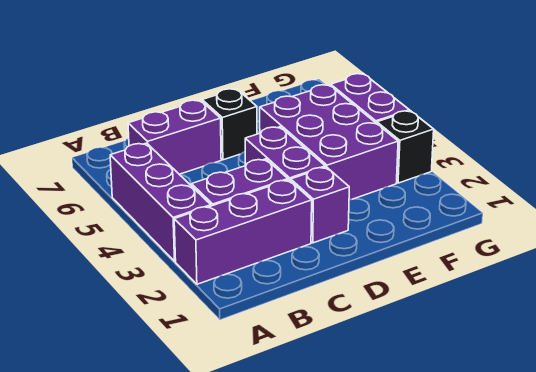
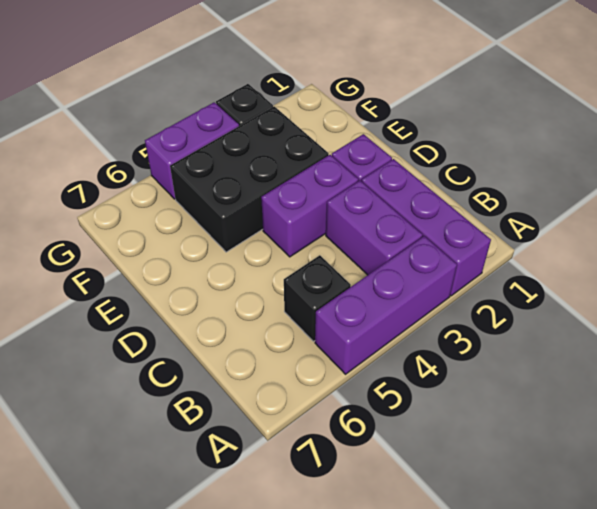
purple brick B6:C6 level 1 -> none
black brick D6 level 1 -> black brick B5 level 1
purple brick E3:F5 level 1 -> black brick E3:F5 level 1

